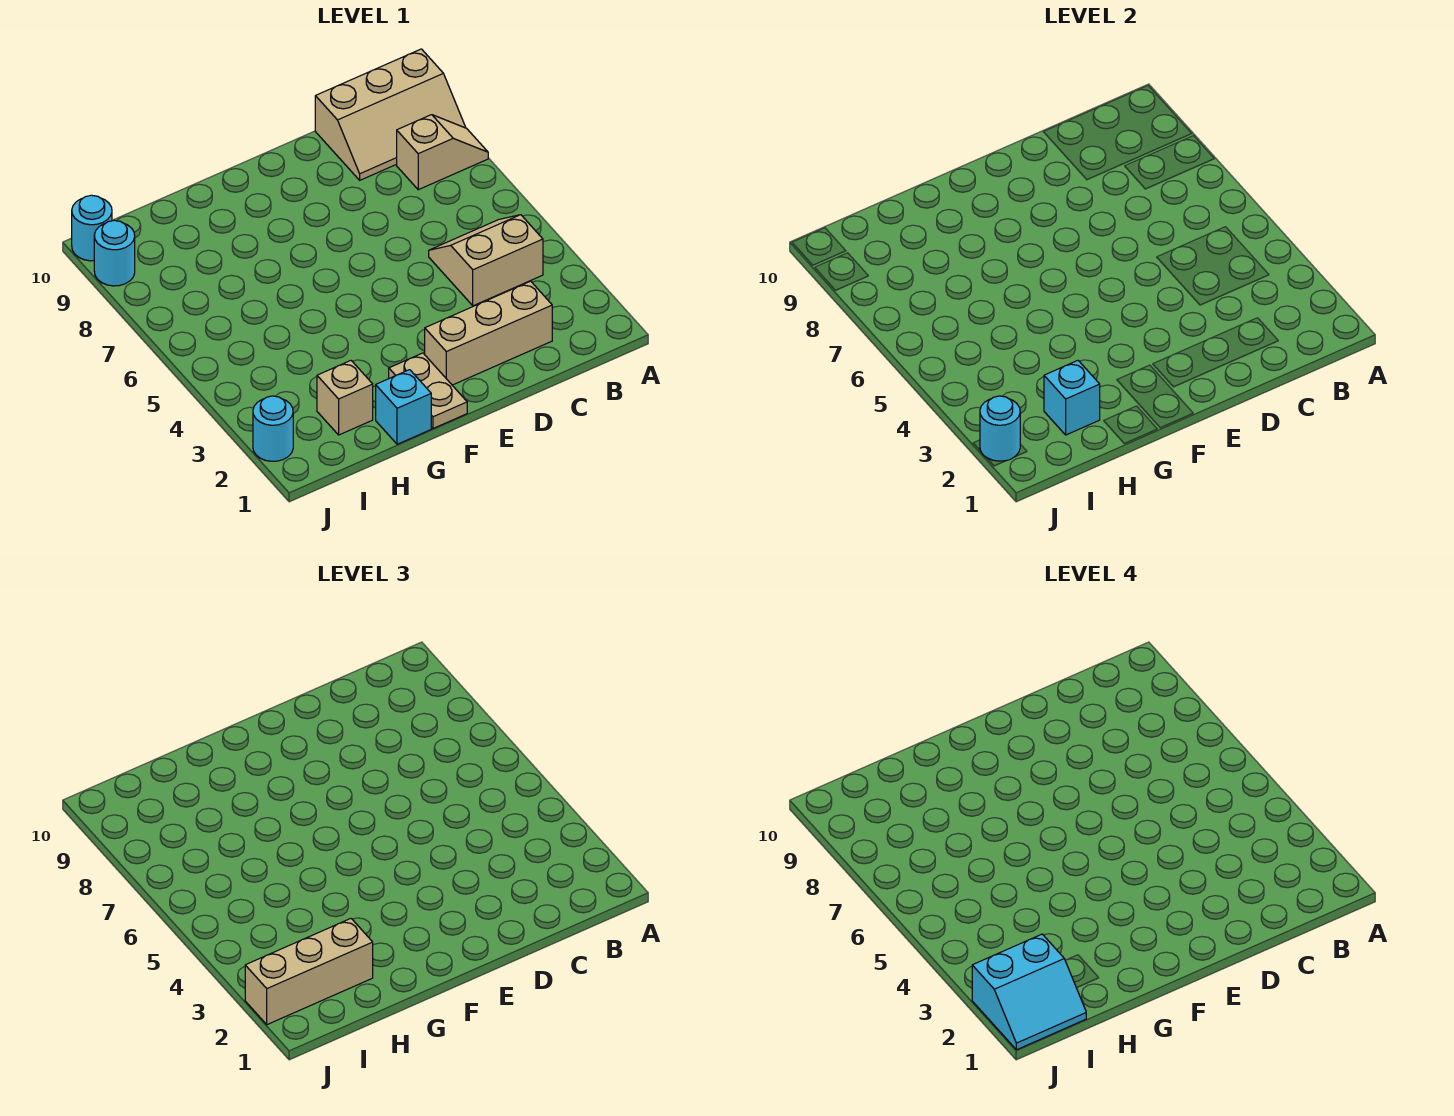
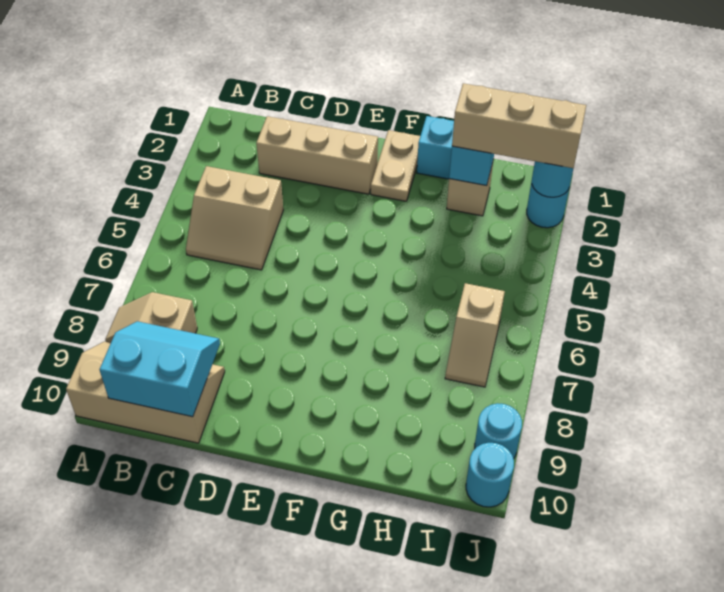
cyan slope I1:J2 level 4 top 2 -> cyan slope B9:C10 level 2 top 10
none -> tan slope I6:I7 level 1 top 6

